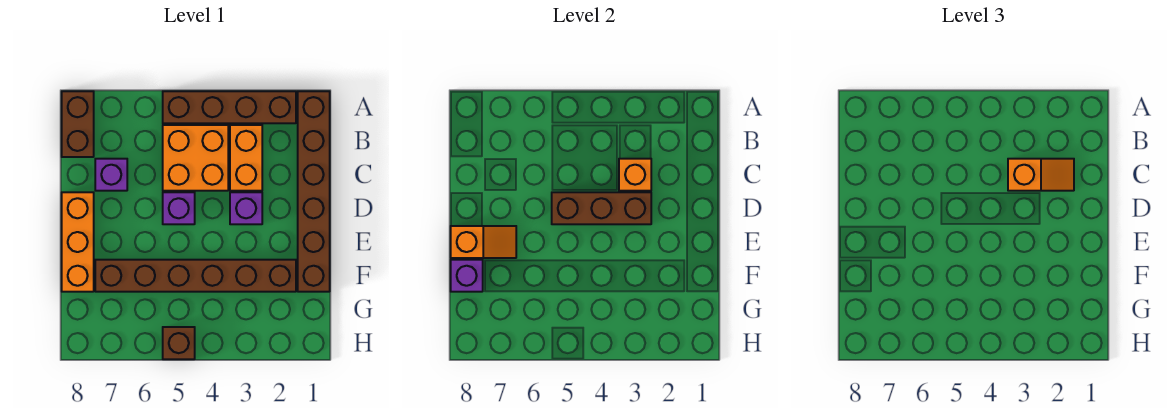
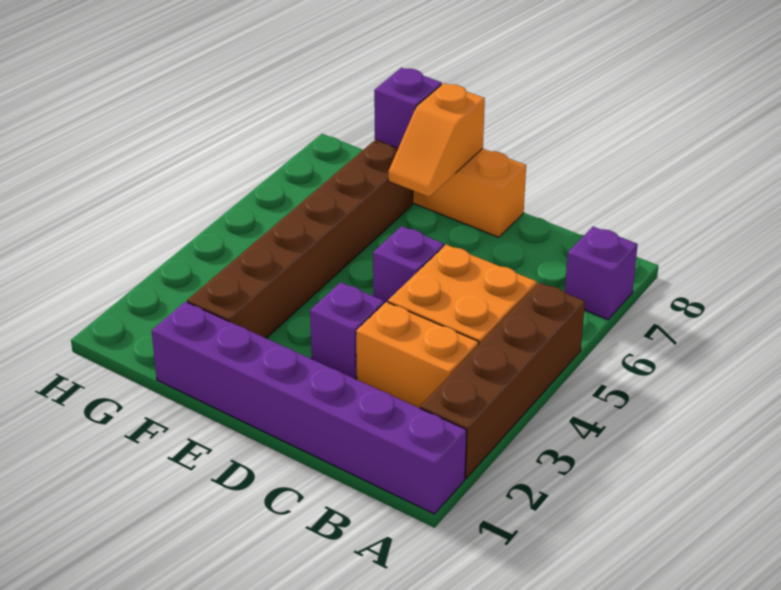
brown brick A1:F1 level 1 -> purple brick A1:F1 level 1
brown brick A8:B8 level 1 -> none
orange slope C2:C3 level 3 top 3 -> none
orange brick C3 level 2 -> none
purple brick C7 level 1 -> purple brick A7 level 1
brown brick D3:D5 level 2 -> none
brown brick H5 level 1 -> none

